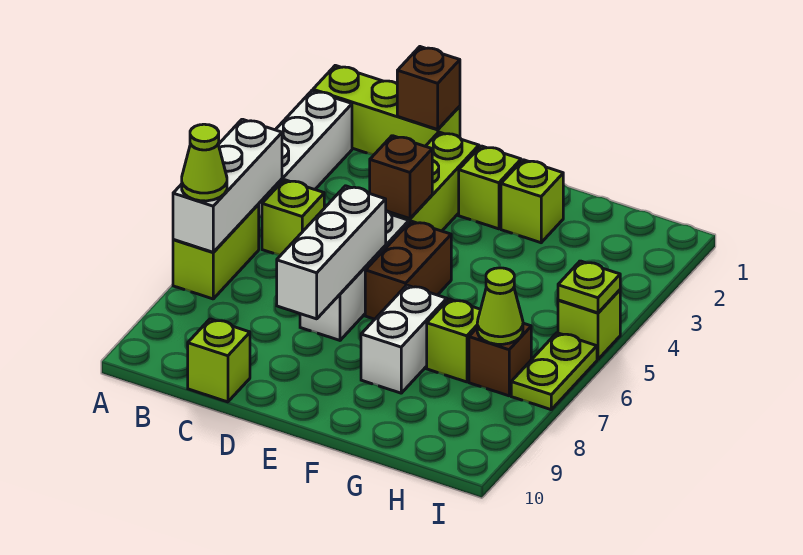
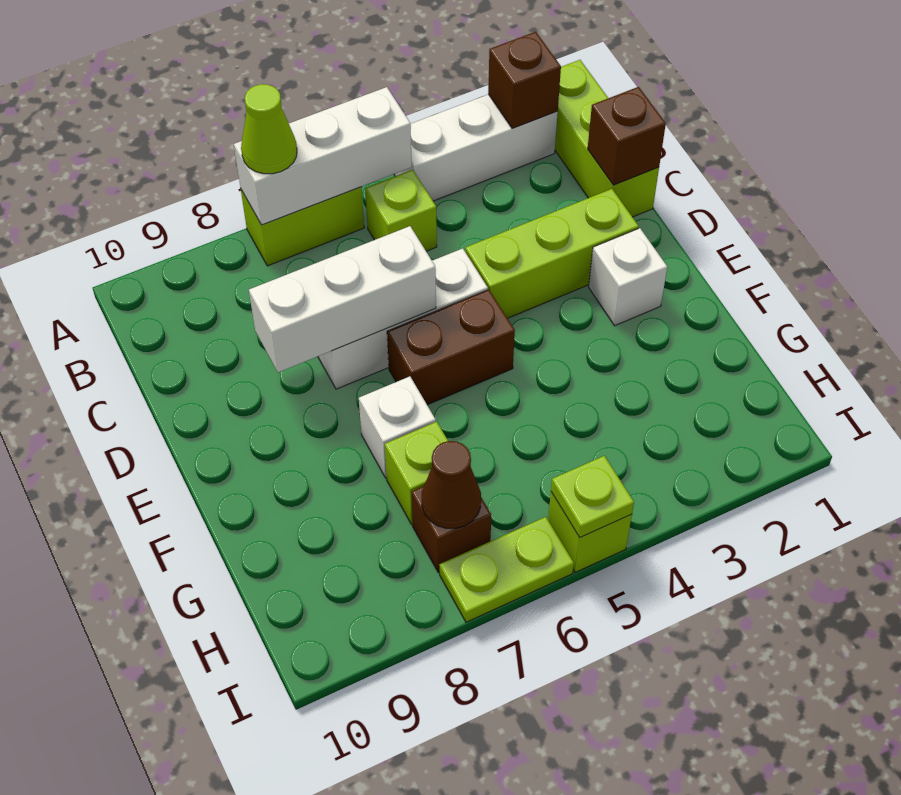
lime brick C10 level 1 -> none
brown brick D4 level 2 -> brown brick A2 level 2
lime brick E2 level 1 -> white brick E2 level 1
lime brick F2 level 1 -> none
white brick F7:F8 level 1 -> white brick F7 level 1
lime cone H7 level 2 -> brown cone H7 level 2

